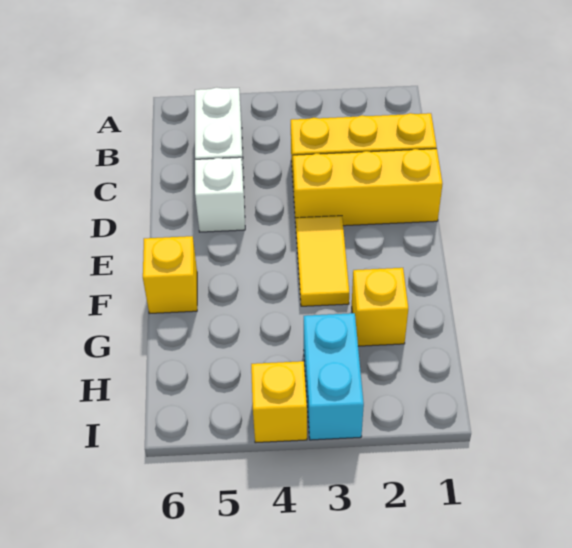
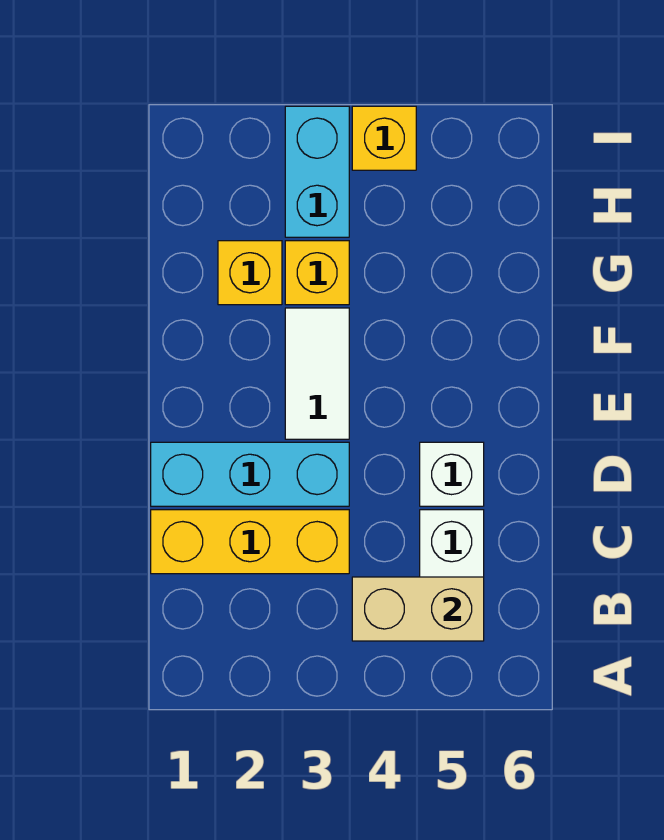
none -> tan brick B4:B5 level 2
yellow brick D1:D3 level 1 -> cyan brick D1:D3 level 1
yellow tile E3:F3 level 1 -> white tile E3:F3 level 1
yellow brick F6 level 1 -> yellow brick G3 level 1

